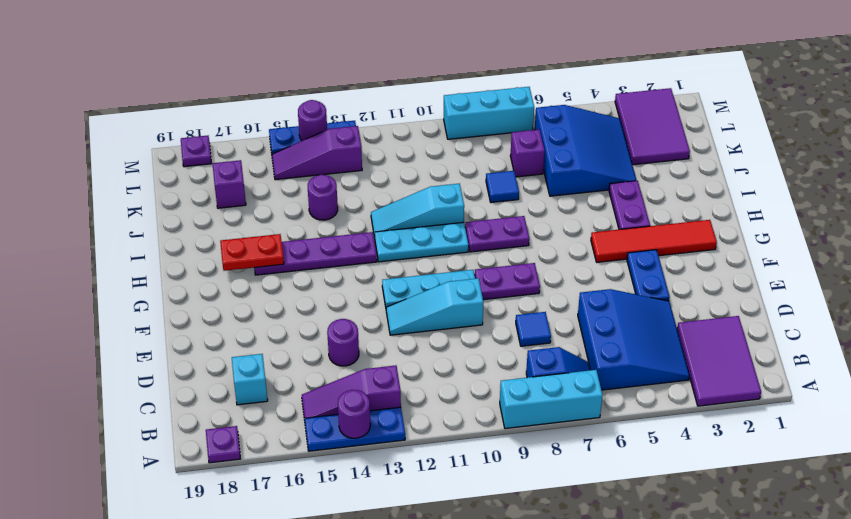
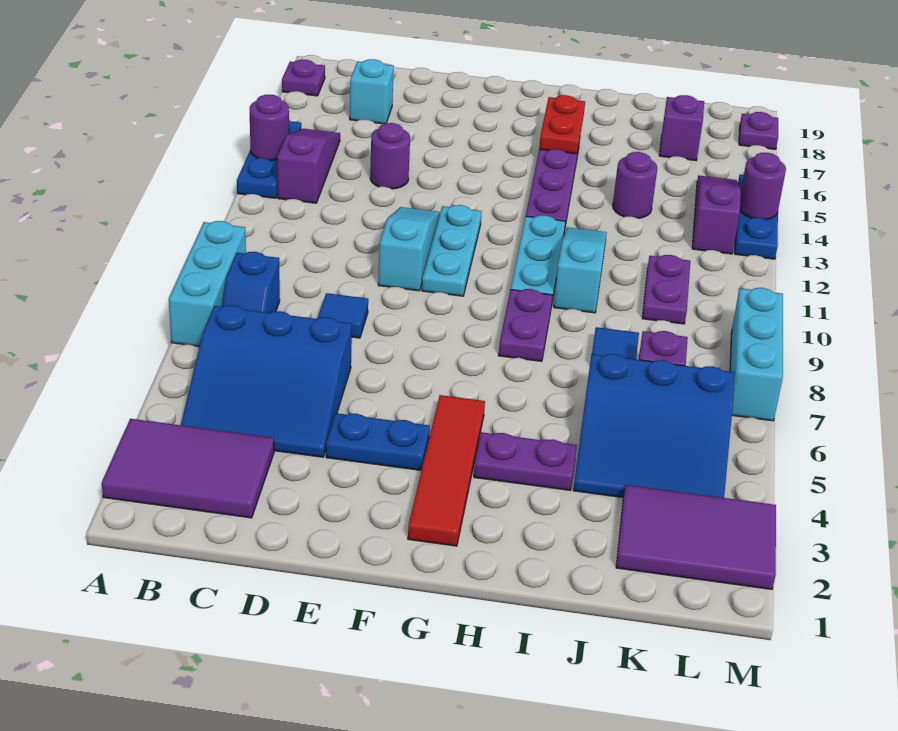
purple plate F8:F9 level 1 -> purple plate K10:K11 level 1

